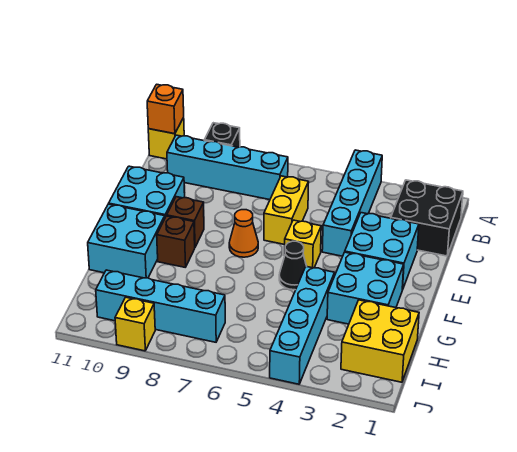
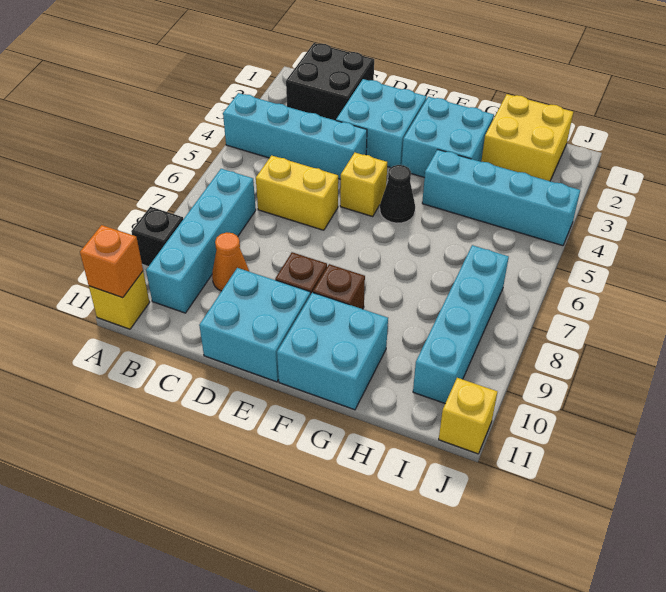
orange cone E7 level 1 -> orange cone C9 level 1
yellow brick J9 level 1 -> yellow brick J11 level 1

